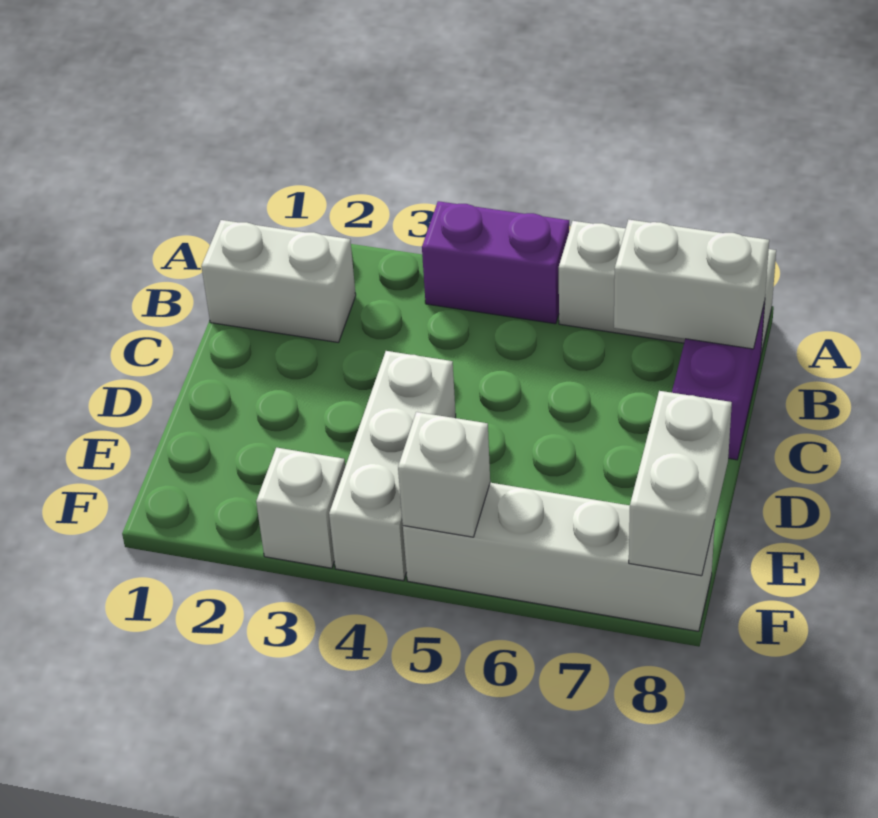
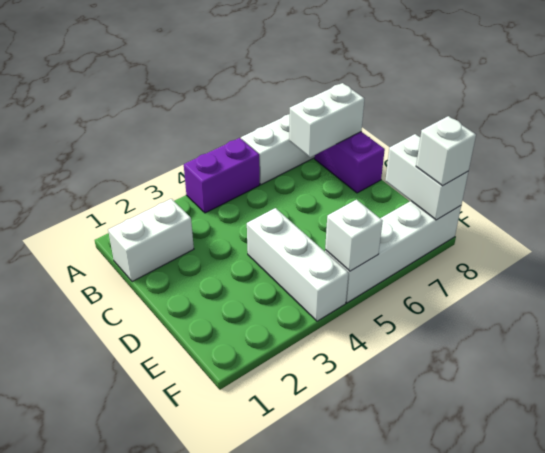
white brick F3 level 1 -> white brick F8 level 3

